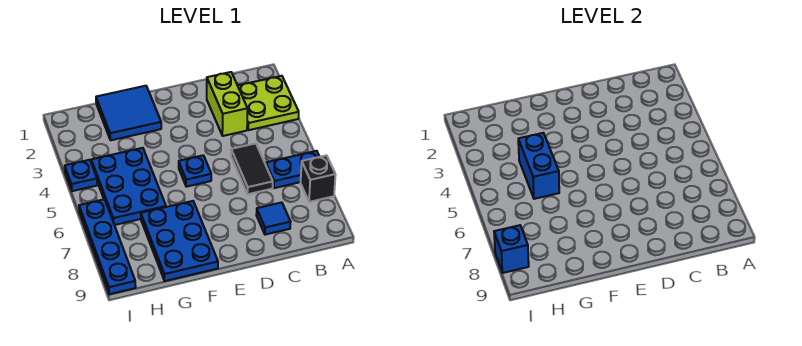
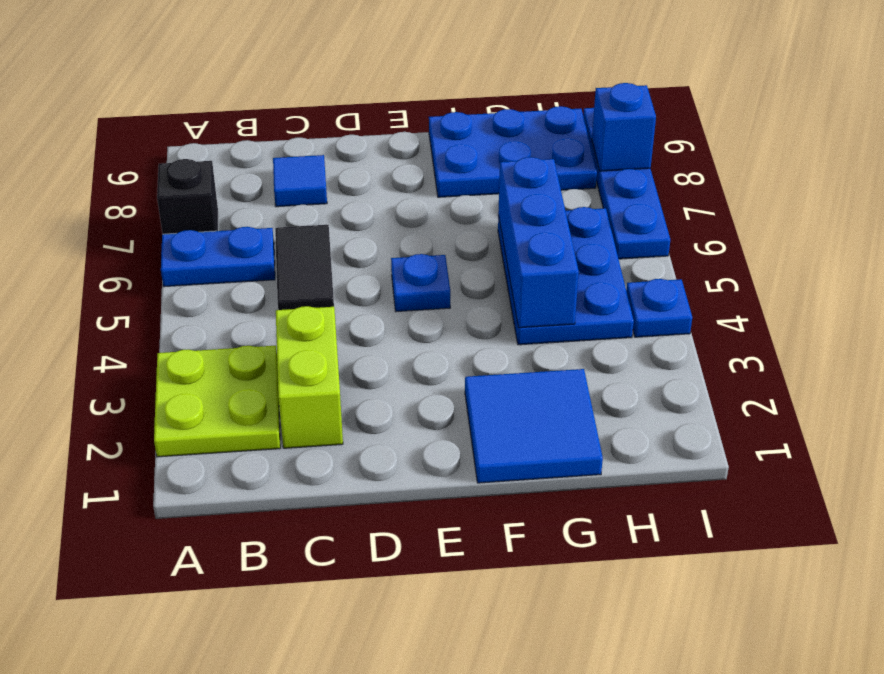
blue plate F7:G9 level 1 -> blue plate F8:H9 level 1
blue brick G4:G5 level 2 -> blue brick G4:G6 level 2

